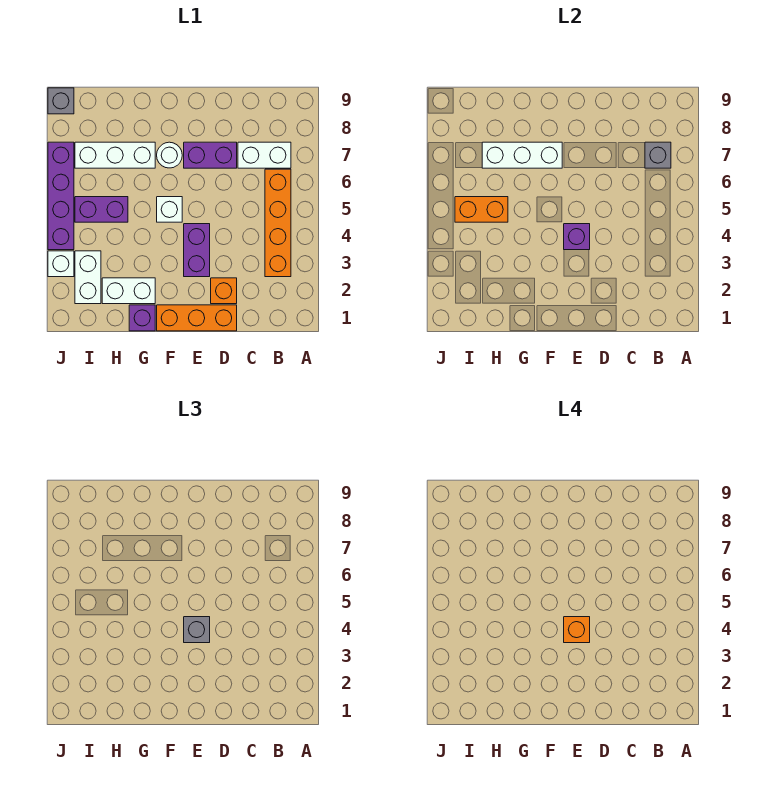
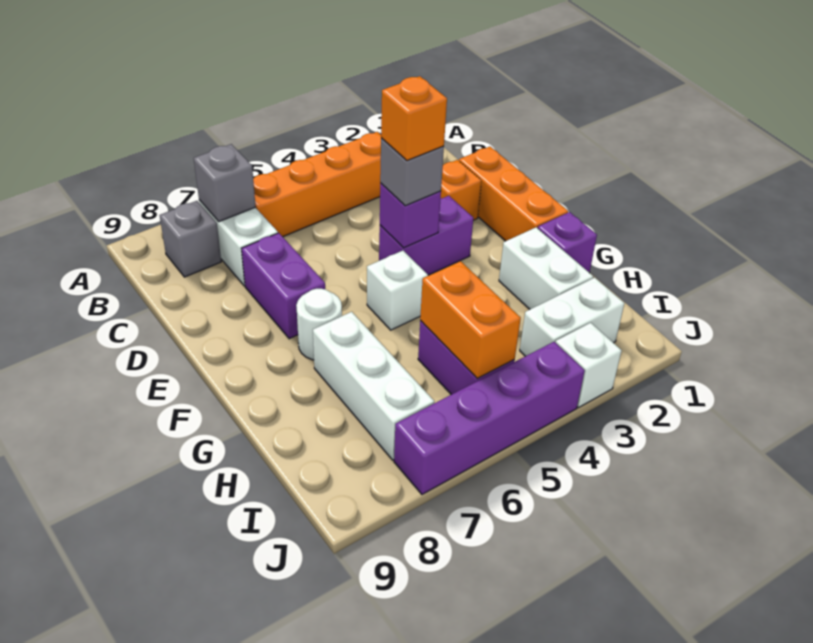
white brick F7:H7 level 2 -> none
grey brick J9 level 1 -> grey brick B8 level 1

